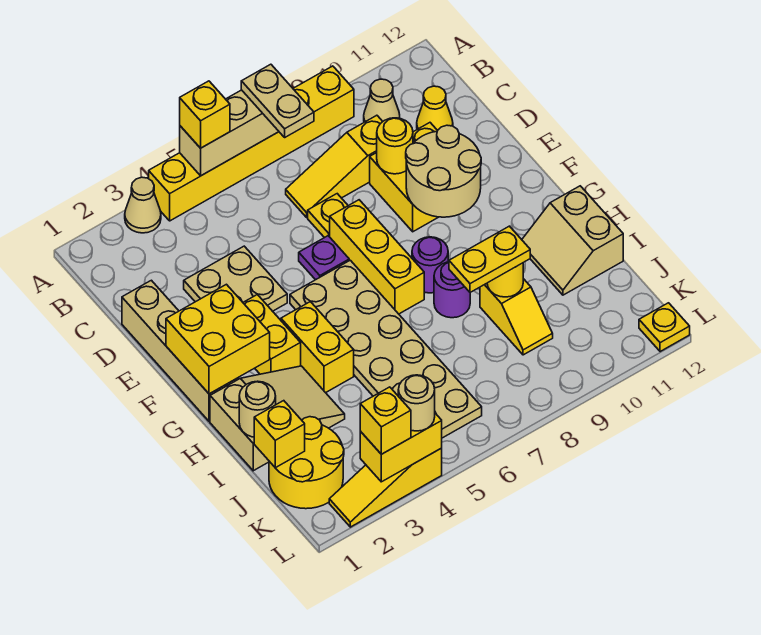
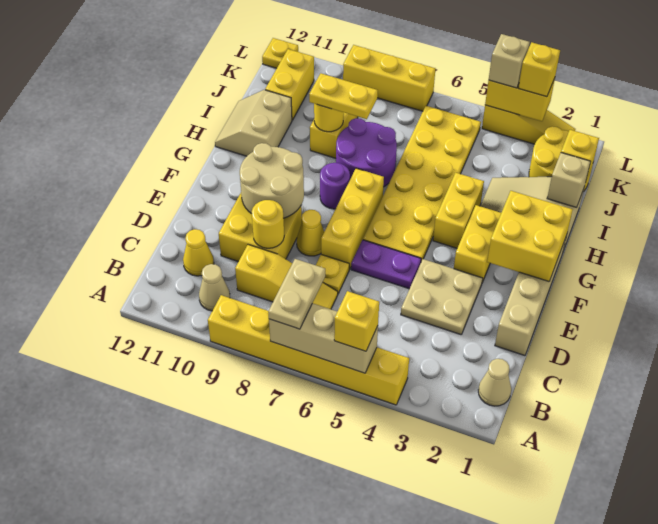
tan cone A3 level 1 -> tan cone B1 level 1
purple plate E6 level 1 -> purple plate E5:E6 level 1
none -> yellow cone E8 level 1
tan plate F5:K6 level 1 -> yellow plate F5:K6 level 1
purple round brick H8 level 1 -> purple round brick H7:I8 level 1
tan slope H11:I12 level 1 top 12 -> tan slope H11:I12 level 1 top 11
tan round brick I1 level 2 -> tan brick I1 level 2
none -> yellow brick J11:K11 level 1
tan round brick L4 level 3 -> tan brick L4 level 3
none -> yellow brick L7:L9 level 1

